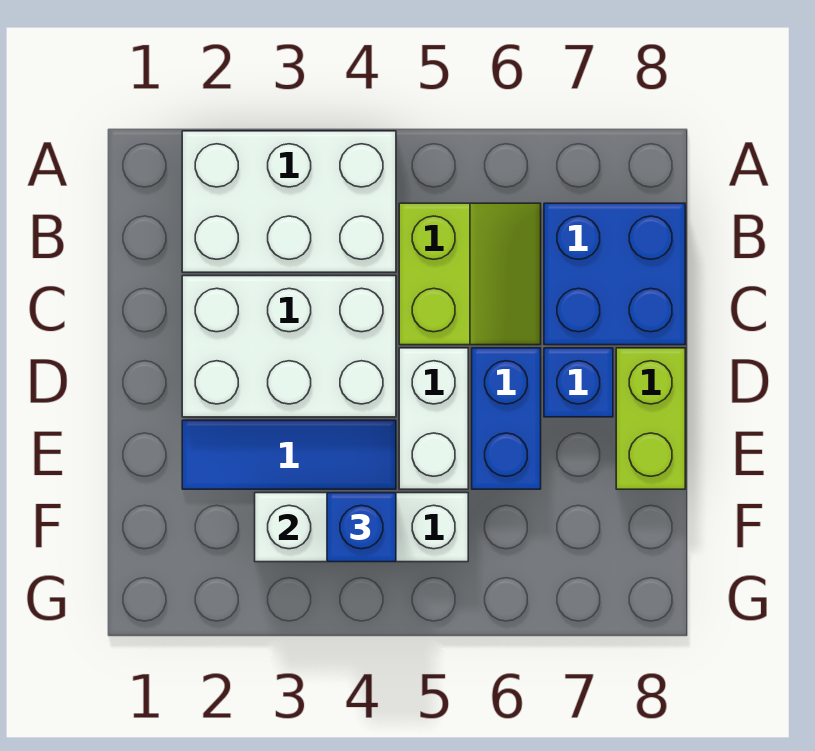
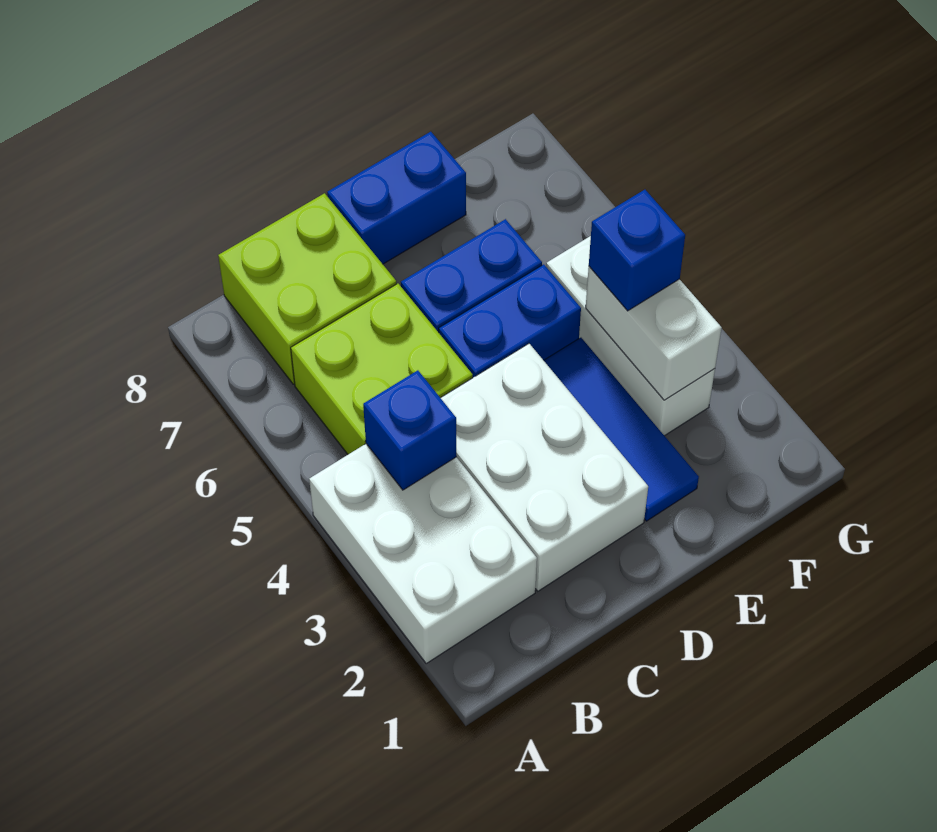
lime slope B5:C6 level 1 top 5 -> lime brick B5:C6 level 1
blue brick B7:C8 level 1 -> lime brick B7:C8 level 1
white brick D5:E5 level 1 -> blue brick D5:E5 level 1
blue brick D7 level 1 -> blue brick B4 level 2
lime brick D8:E8 level 1 -> blue brick D8:E8 level 1

